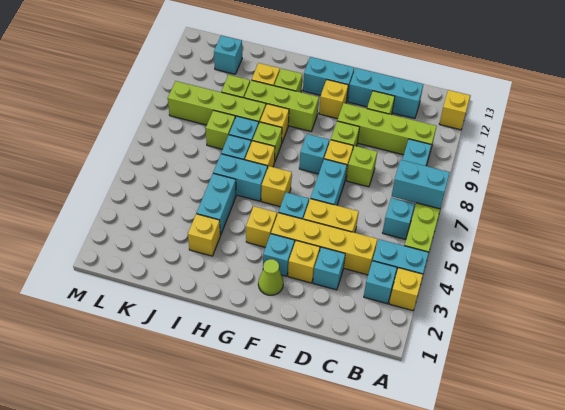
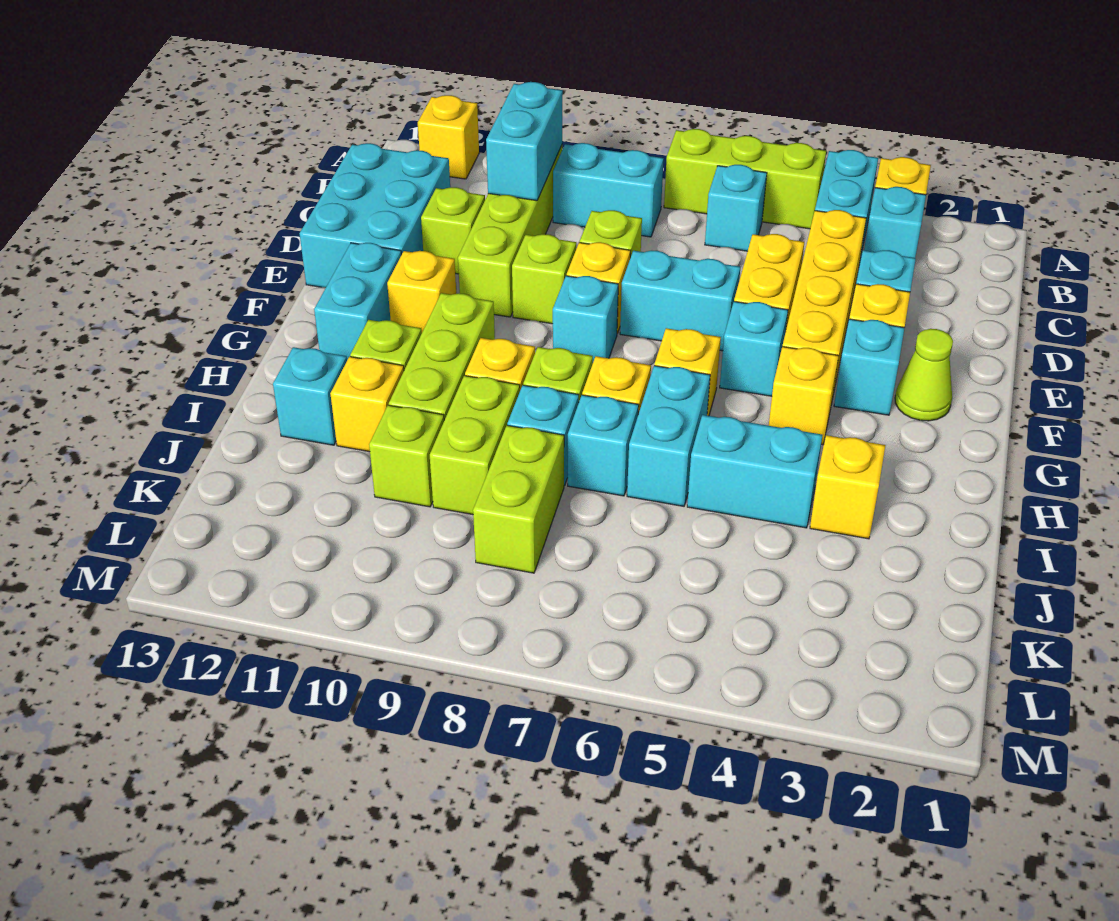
cyan brick A7:B7 level 2 -> cyan brick B10:C10 level 2
cyan brick C12:E12 level 1 -> cyan brick C12:E13 level 1
lime brick I9:L9 level 1 -> lime brick I9:J9 level 1
lime brick J8 level 1 -> lime brick J8:K8 level 1
cyan brick K12 level 1 -> cyan brick I12 level 1

